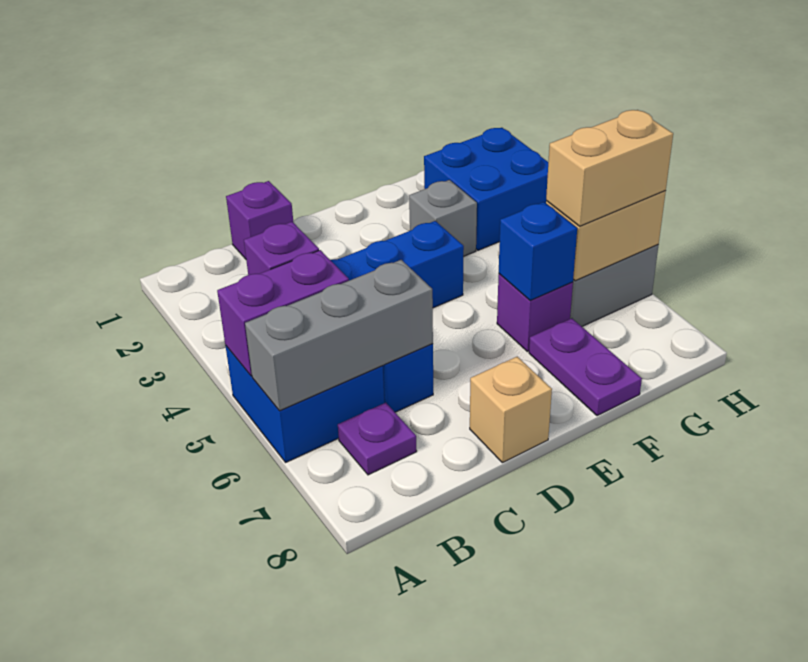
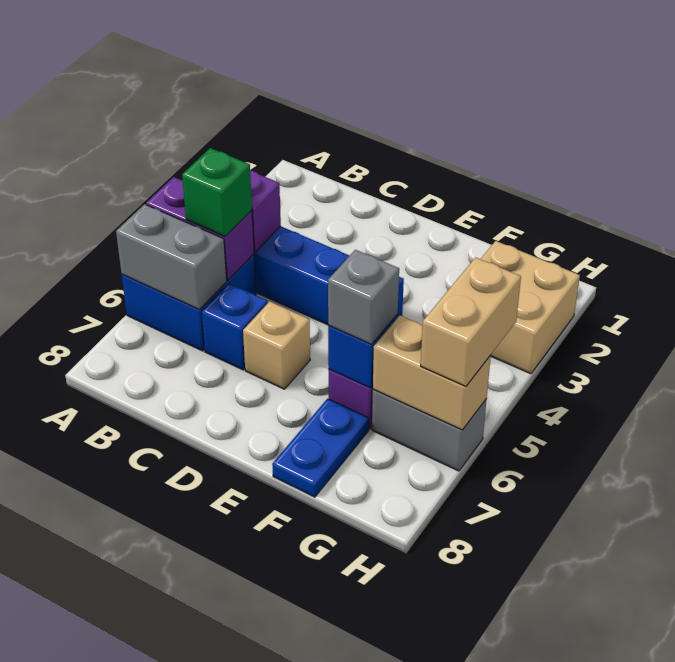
grey brick A6:C6 level 2 -> grey brick A6:B6 level 2
none -> green brick B5 level 3
purple plate B7 level 1 -> none
purple brick C1 level 1 -> none
tan brick D8 level 1 -> tan brick D6 level 1
grey brick F3 level 1 -> grey brick F6 level 3
purple plate F7:F8 level 1 -> blue plate F7:F8 level 1
blue brick G2:H3 level 1 -> tan brick G2:H3 level 1
tan brick G6:H6 level 3 -> tan brick H5:H6 level 3

